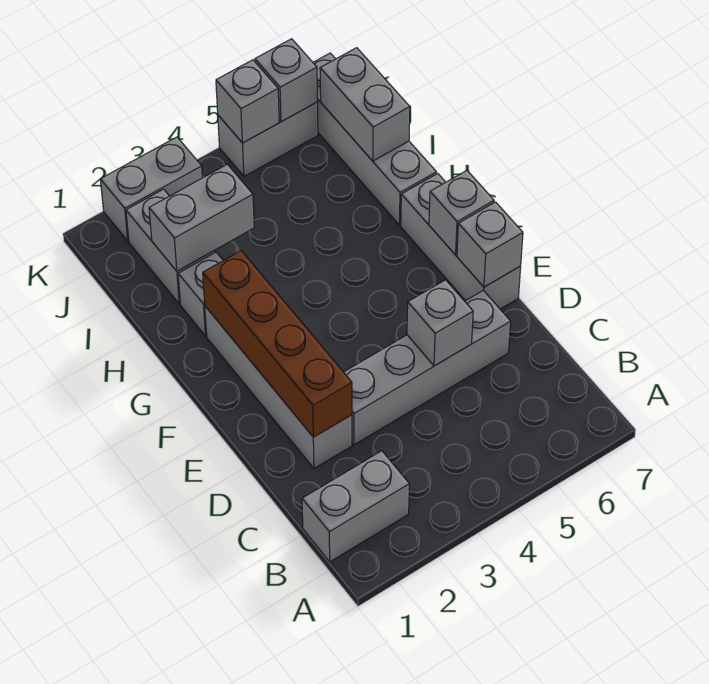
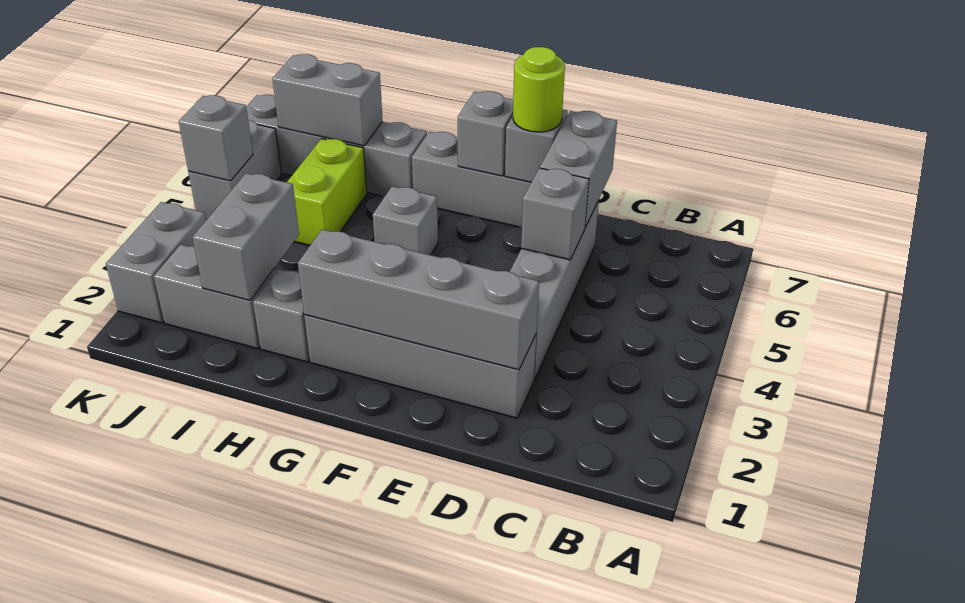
grey brick B1:B2 level 1 -> grey brick D6:D7 level 2
brown brick D2:G2 level 2 -> grey brick D2:G2 level 2
none -> lime round brick E7 level 3
none -> lime brick I5:I6 level 1
grey brick K6 level 2 -> grey brick G5 level 1

